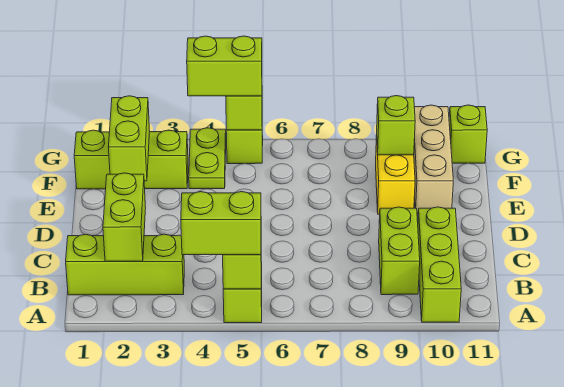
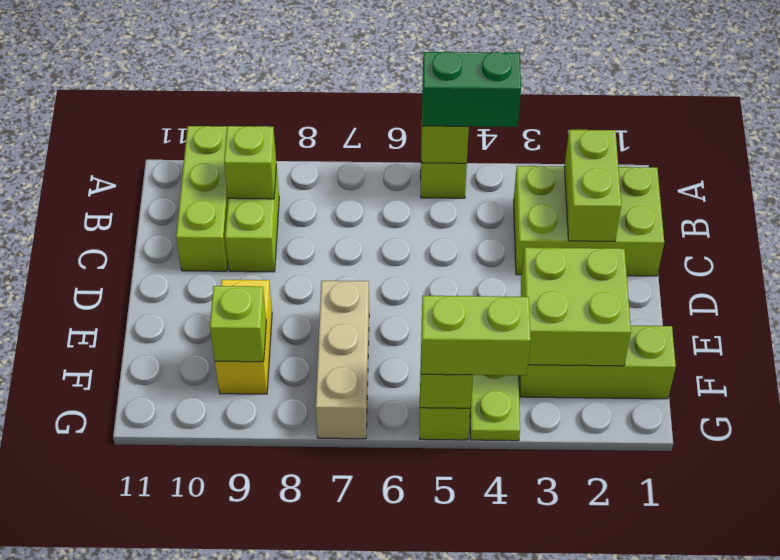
lime brick A4:A5 level 3 -> green brick A4:A5 level 3
lime brick B1:B3 level 1 -> lime brick B1:C3 level 1
lime brick E2:F2 level 2 -> lime brick E2:F3 level 2
tan brick E10:G10 level 1 -> tan brick E7:G7 level 1
lime brick G11 level 1 -> lime brick B9 level 2

